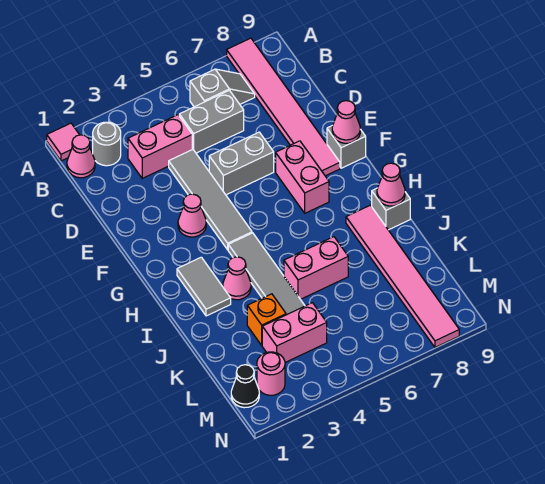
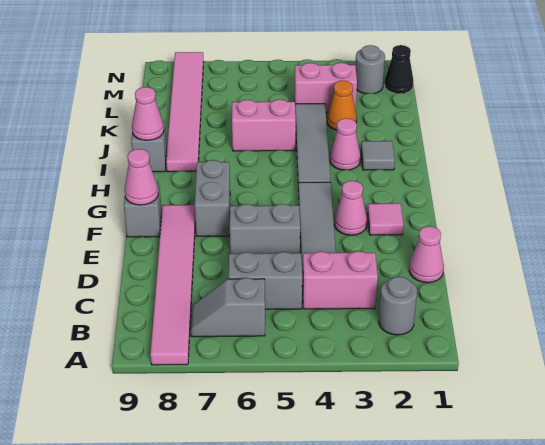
pink tile A1 level 1 -> pink tile F2 level 1
pink cone B1 level 1 -> pink cone D1 level 1
pink brick F7:G7 level 1 -> grey brick F7:G7 level 1
grey tile H2:I2 level 1 -> grey tile I2 level 1
orange brick K3 level 1 -> orange cone K3 level 1
pink round brick M2 level 1 -> grey round brick M2 level 1

